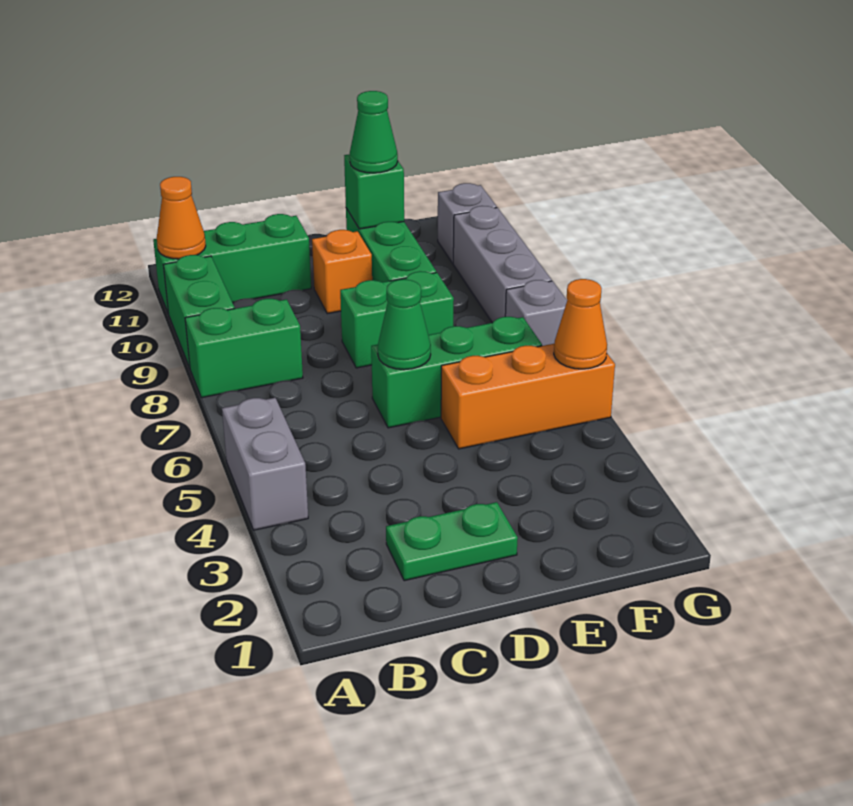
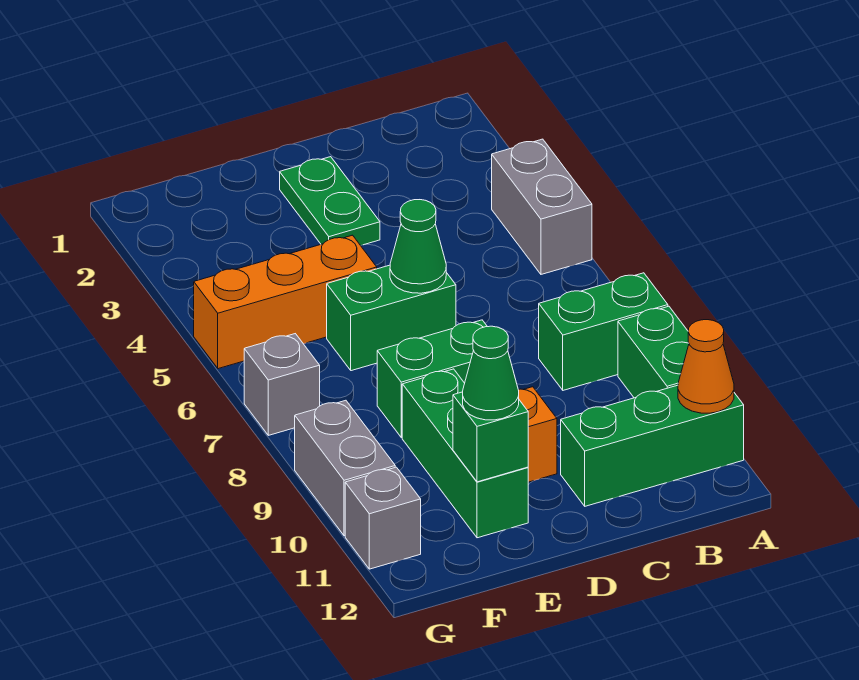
green plate C2:D2 level 1 -> green plate D2:D3 level 1
green brick D6:F6 level 1 -> green brick D6:E6 level 1
orange cone G5 level 2 -> none
grey brick G8:G10 level 1 -> grey brick G9:G10 level 1

